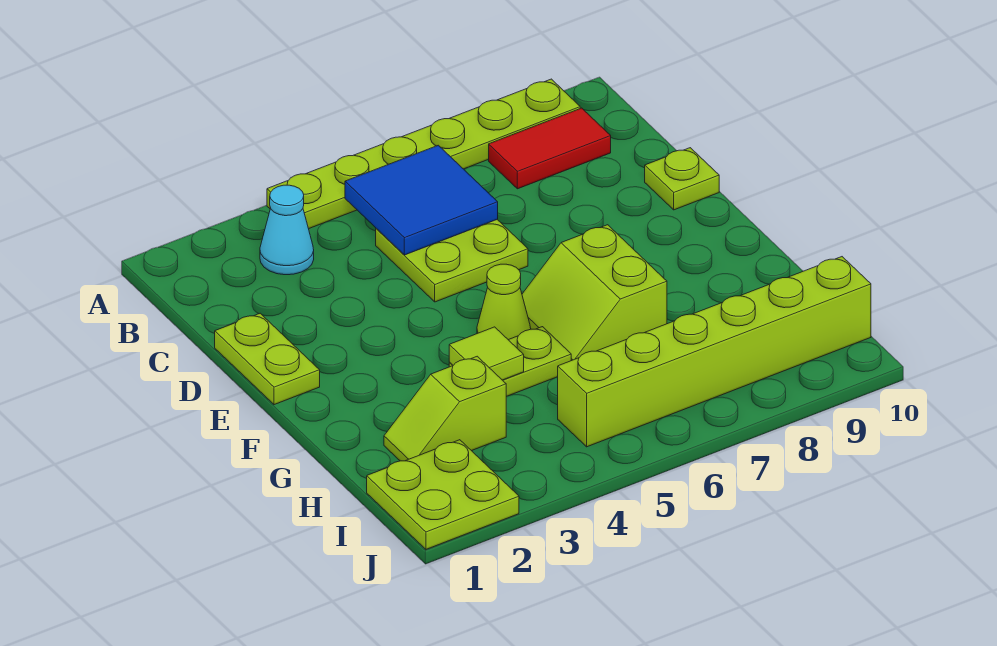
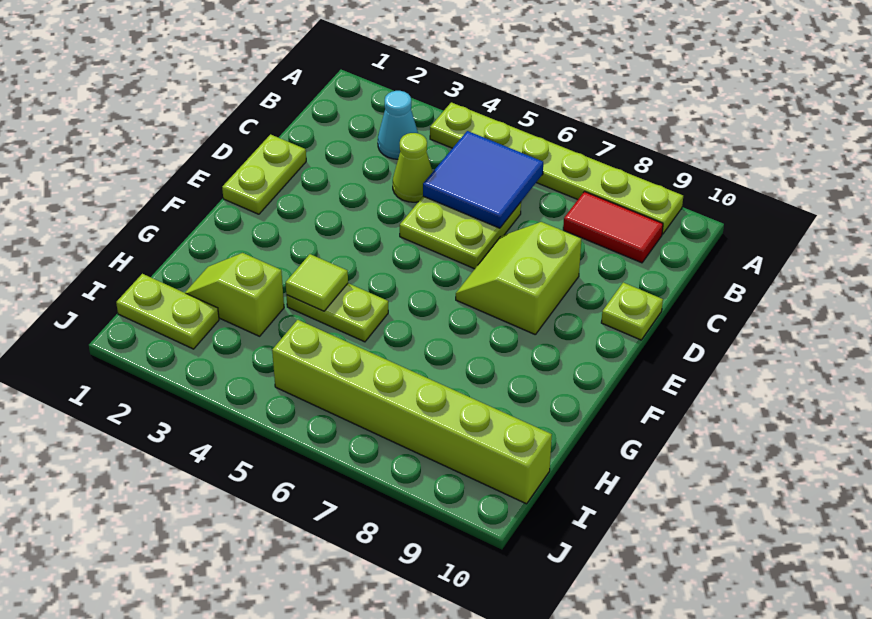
lime cone F5 level 1 -> lime cone C4 level 1
lime slope F6:G7 level 1 top 7 -> lime slope D7:E8 level 1 top 8
lime plate I1:J2 level 1 -> lime plate I1:I2 level 1

